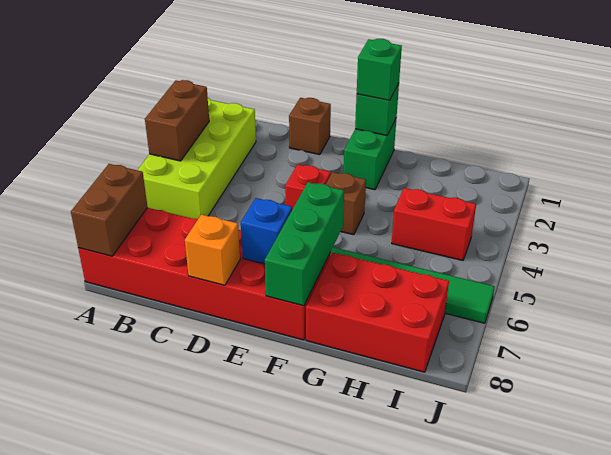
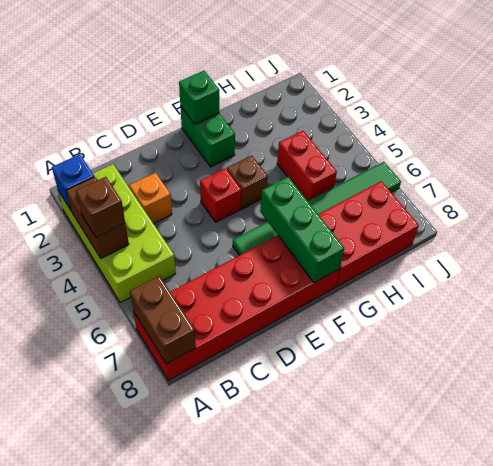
brown brick D1 level 1 -> brown brick A4 level 3
orange brick D8 level 2 -> orange brick C3 level 1
blue brick E7 level 2 -> blue brick A2 level 2
green brick F1 level 3 -> none
red brick H4:I4 level 1 -> red brick H4:H5 level 1

